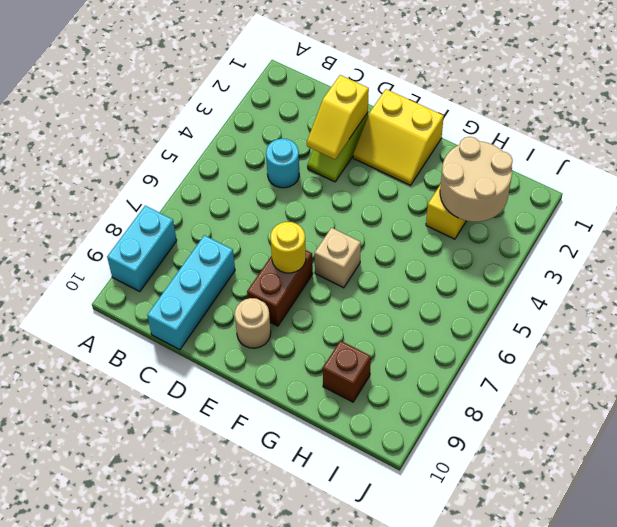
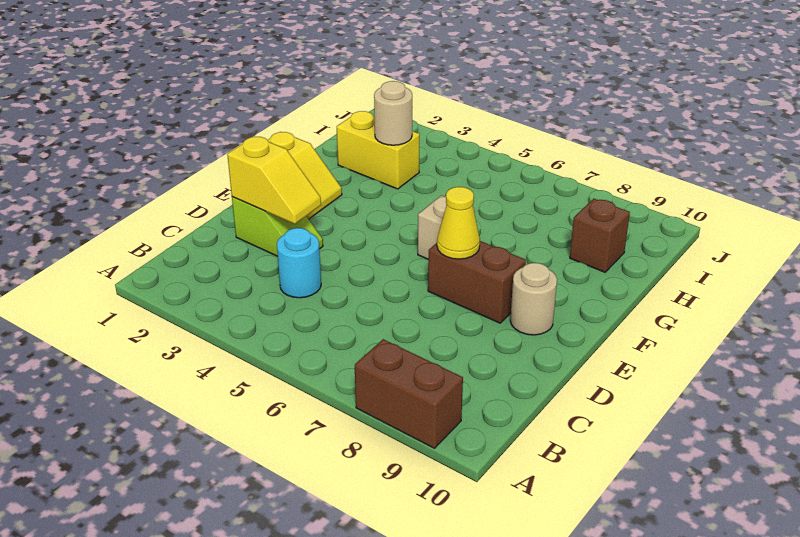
cyan brick A8:A9 level 1 -> brown brick A8:A9 level 1
cyan brick C8:C10 level 1 -> none
yellow round brick E7 level 2 -> yellow cone E7 level 2
tan round brick H2:I3 level 2 -> tan round brick H3 level 2

